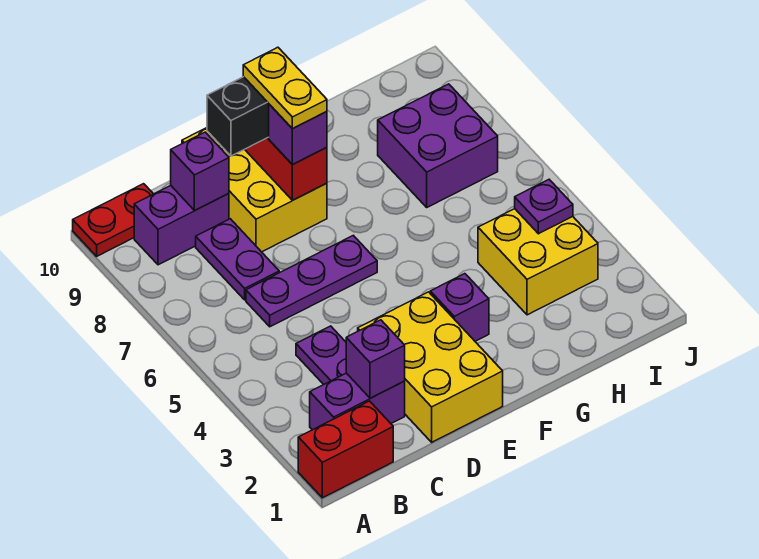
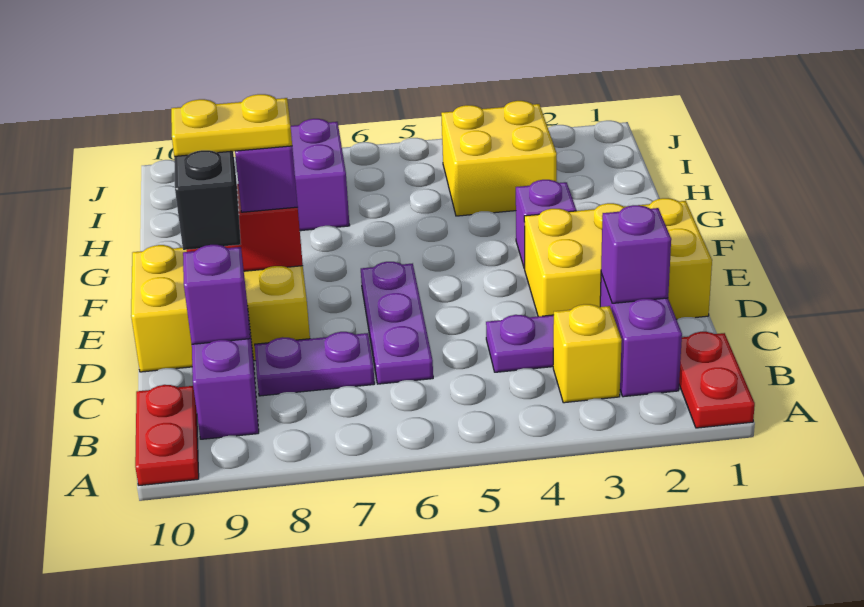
red brick A1:B1 level 1 -> red plate A1:B1 level 1
none -> yellow brick B3 level 1
purple plate I4 level 2 -> none

